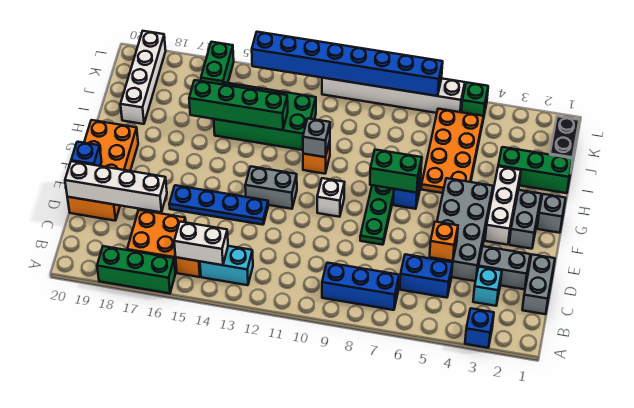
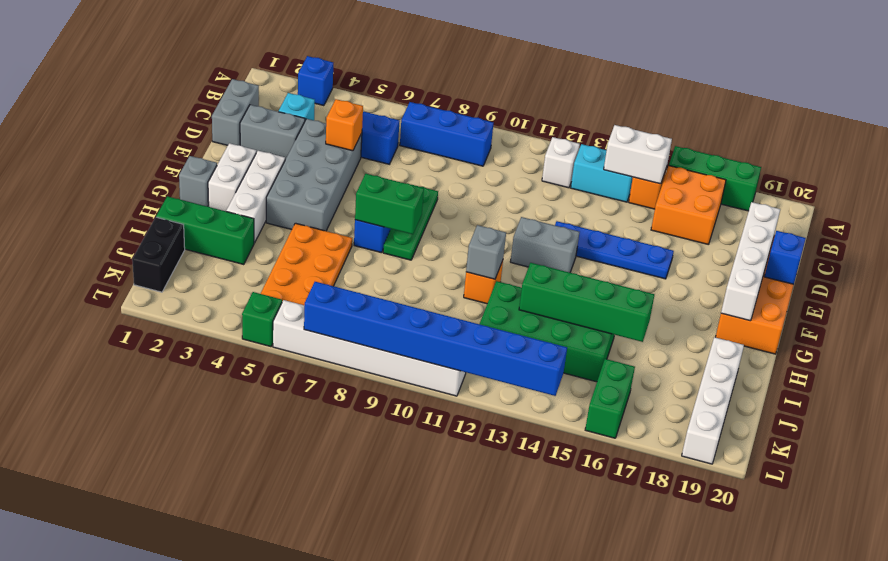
white brick D17:D20 level 2 -> white brick D19:G19 level 2
grey brick F2:G2 level 1 -> white brick F2:G2 level 1
white brick F10 level 1 -> white brick B12 level 1

